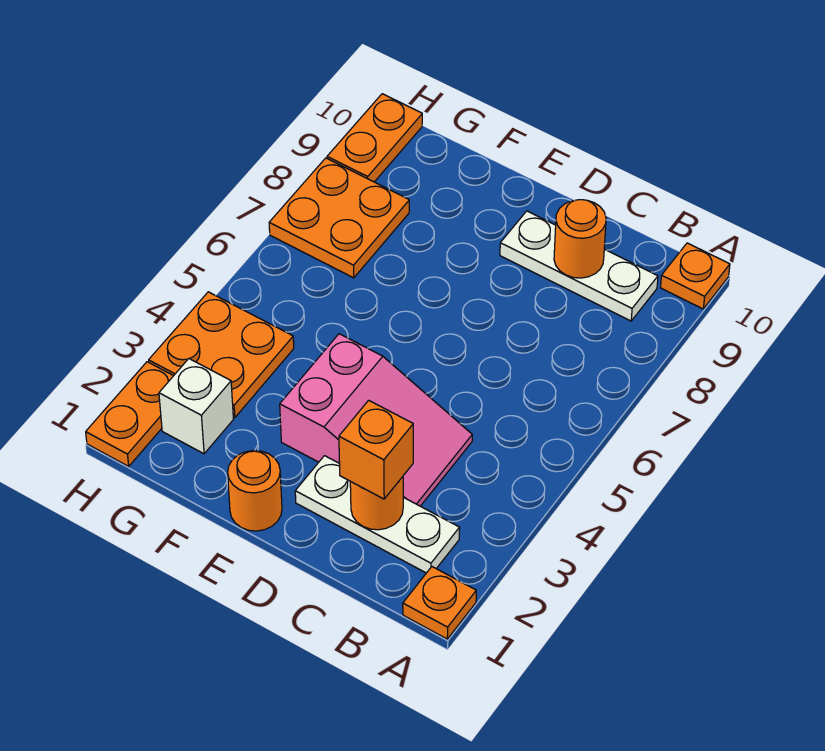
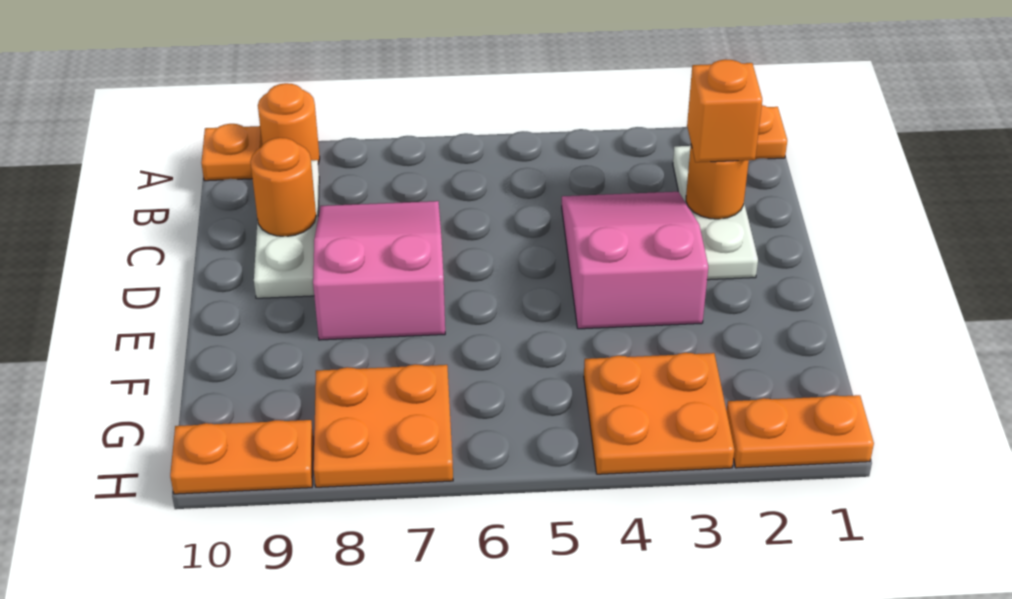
none -> pink slope C7:E8 level 1 top E
orange round brick E1 level 1 -> orange round brick A9 level 1
white brick G2 level 1 -> none

